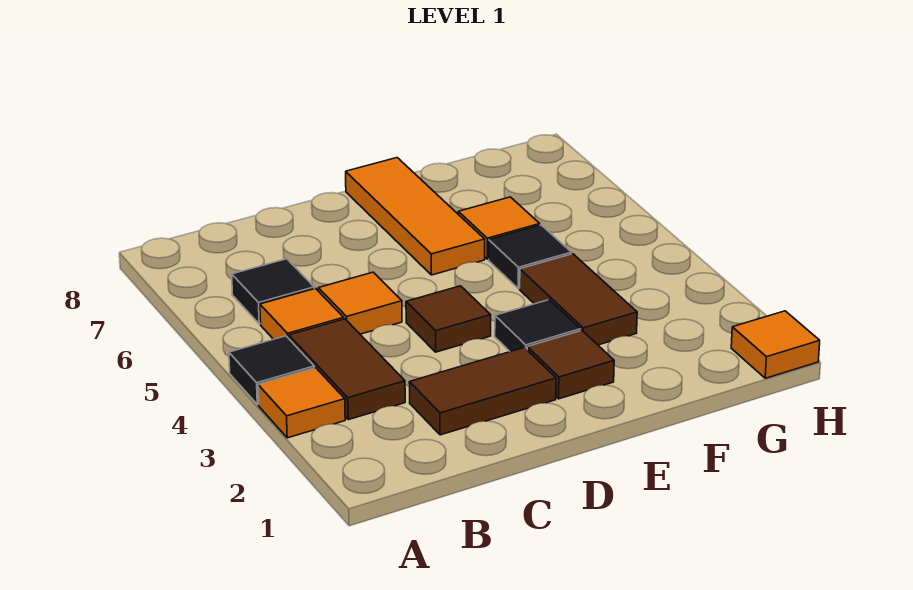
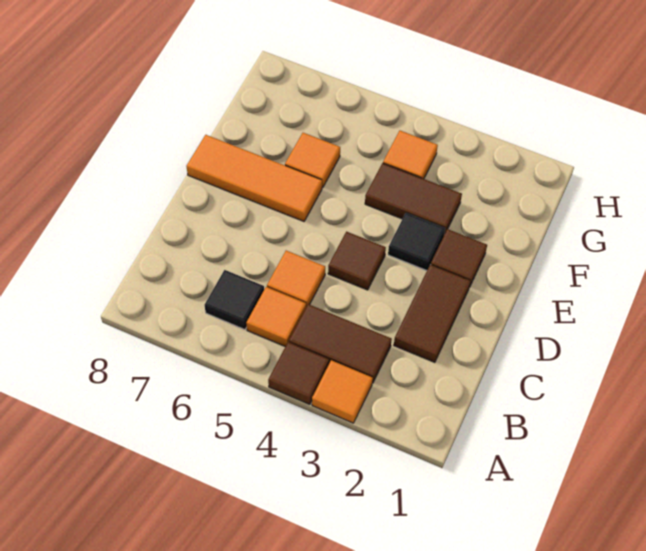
black tile A4 level 1 -> brown tile A4 level 1
black tile F5 level 1 -> none
orange tile H1 level 1 -> orange tile G4 level 1

